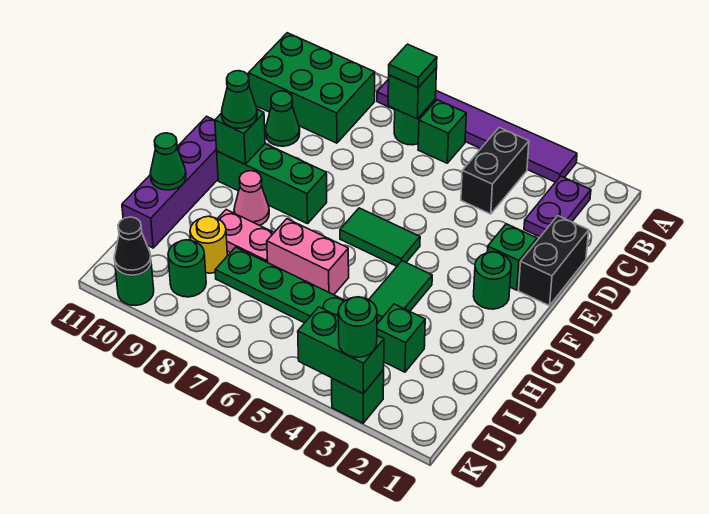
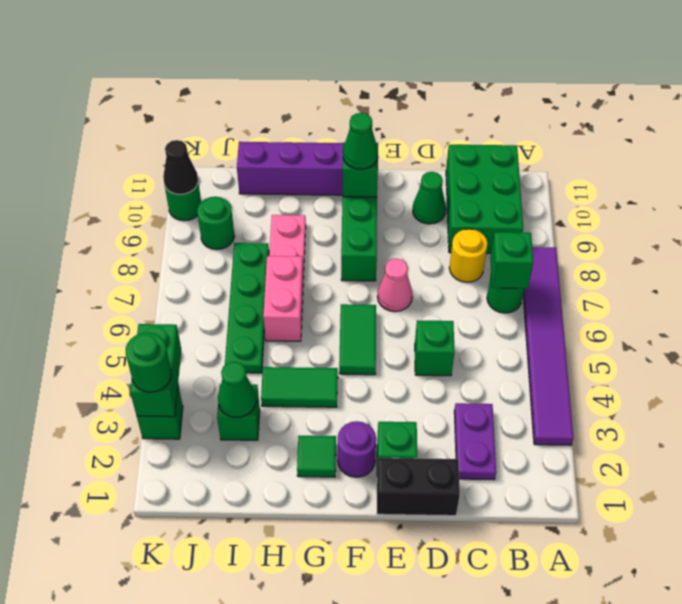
purple plate B2:C2 level 1 -> purple plate C2:C3 level 1
black brick B4:C4 level 1 -> none
green brick B6 level 1 -> green brick D5 level 1
green tile B7 level 3 -> green tile G2 level 1
green round brick F2 level 1 -> purple round brick F2 level 1
pink cone G9 level 1 -> pink cone E7 level 1
green cone H11 level 2 -> green cone I3 level 2
yellow round brick I9 level 1 -> yellow round brick C8 level 1

